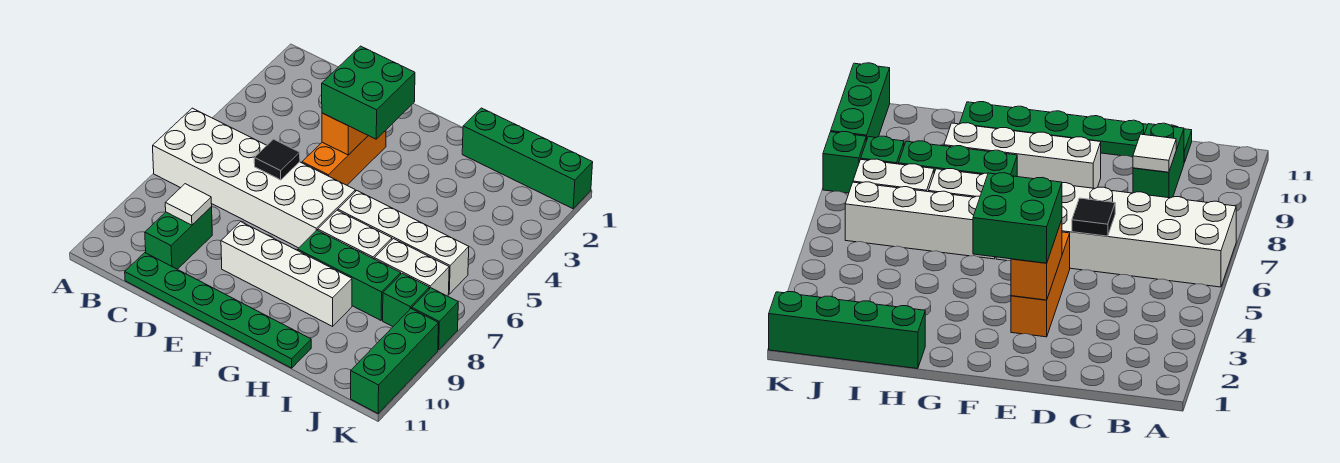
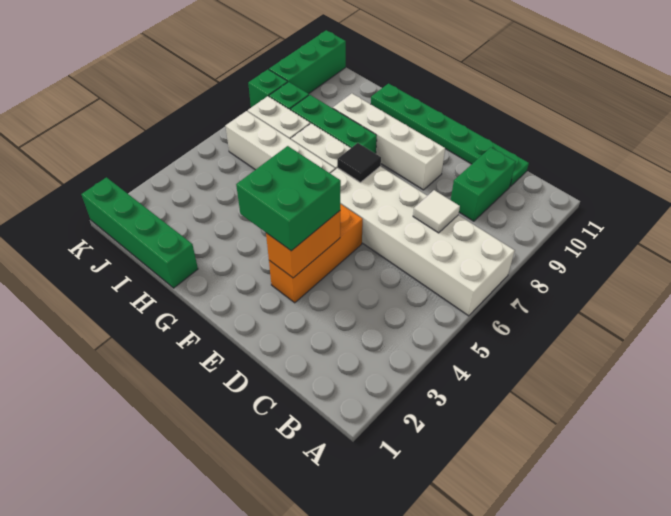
white tile C9 level 2 -> white tile C7 level 2
black tile D6 level 2 -> black tile F7 level 2

